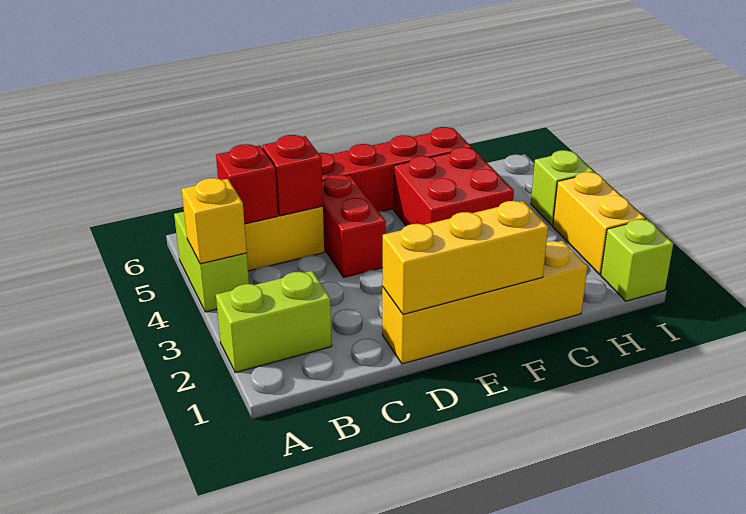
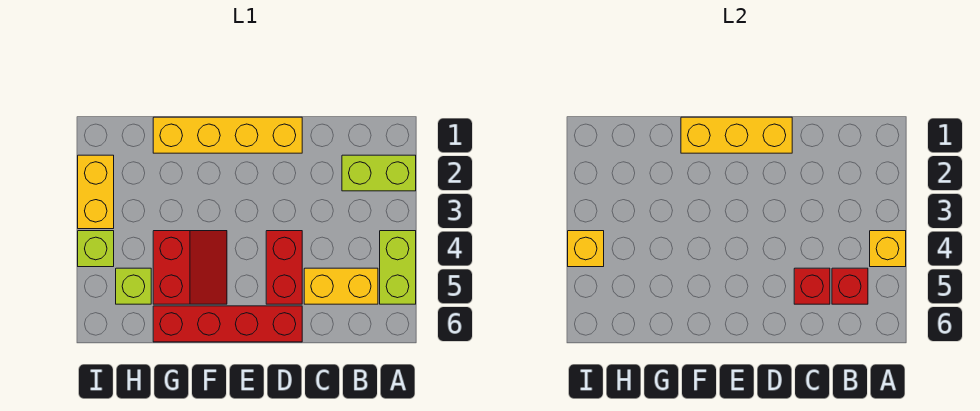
red brick F4:G5 level 1 -> red slope F4:G5 level 1 top G
lime brick I1 level 1 -> lime brick H5 level 1
none -> yellow brick I4 level 2

